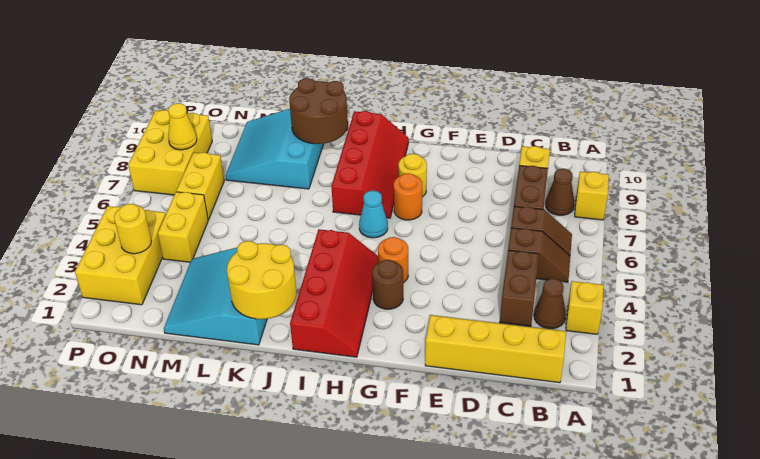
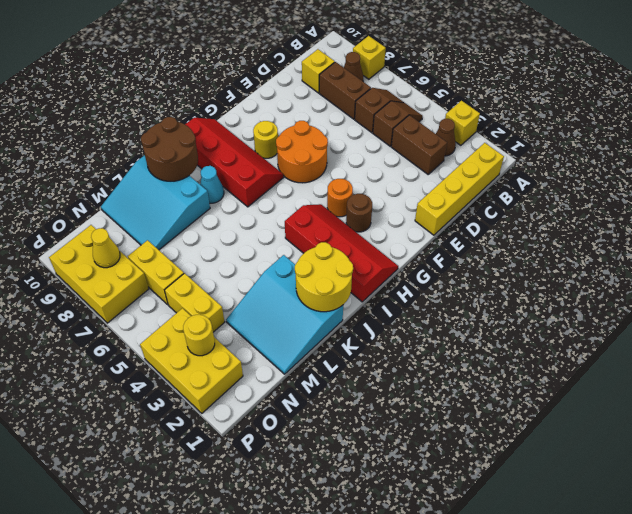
orange round brick G7 level 1 -> orange round brick F6:G7 level 1
cyan cone H6 level 1 -> cyan cone J8 level 1

